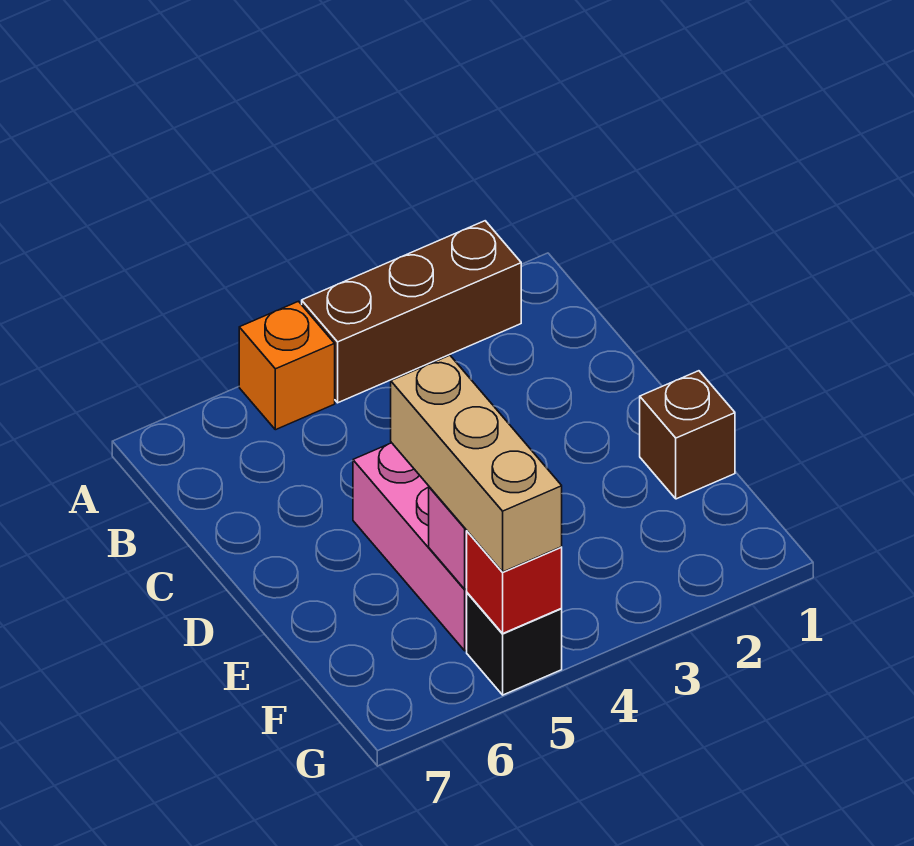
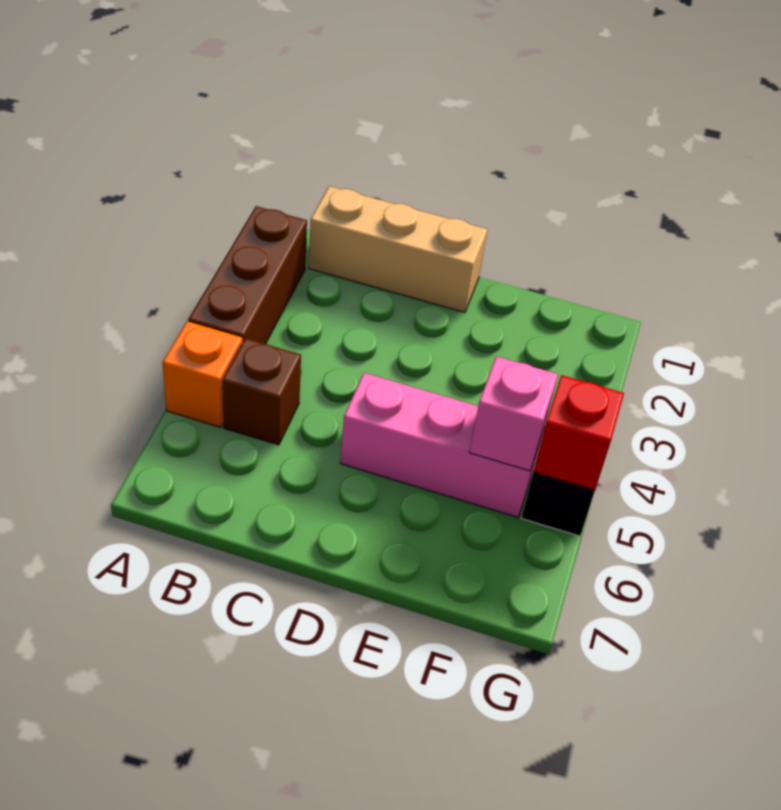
brown brick E1 level 1 -> brown brick B5 level 1
tan brick E5:G5 level 3 -> tan brick B1:D1 level 1

